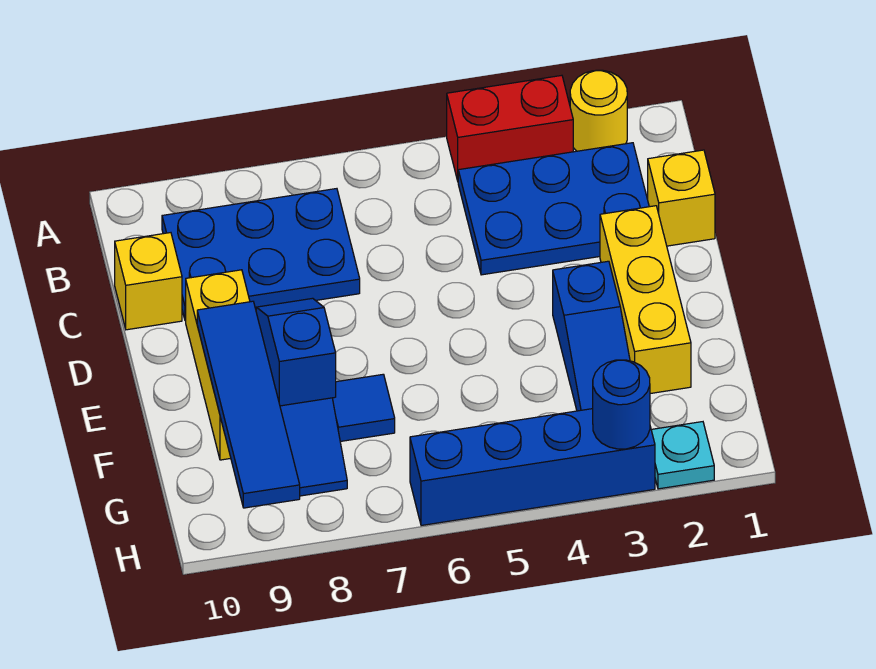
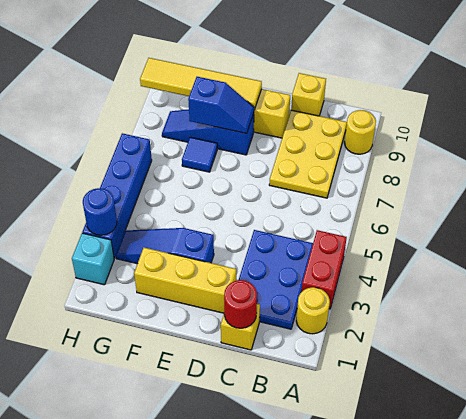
none -> yellow round brick A9 level 1
blue plate B7:C9 level 1 -> yellow plate B7:C9 level 1
none -> red round brick C1 level 2
blue tile E9:H9 level 2 -> yellow tile E9:H9 level 2
cyan plate H2 level 1 -> cyan brick H2 level 1

